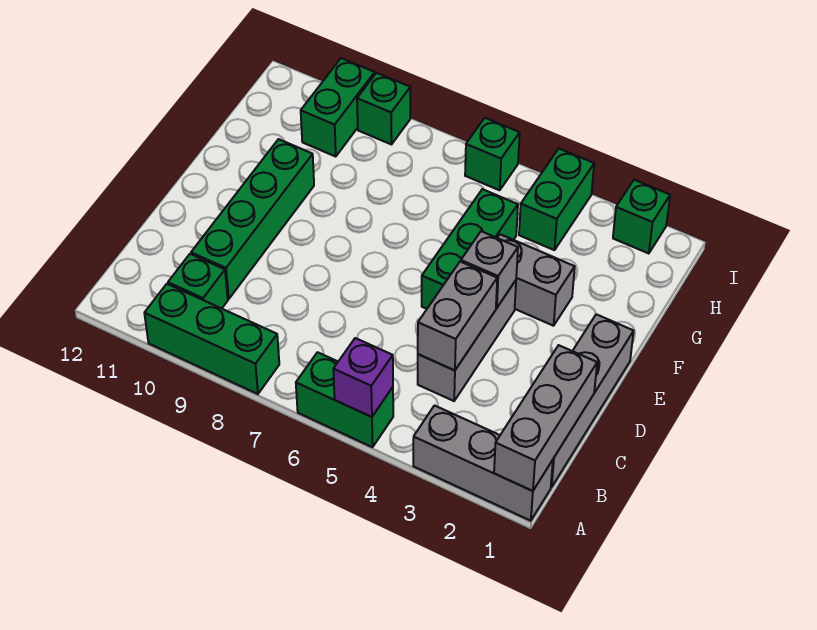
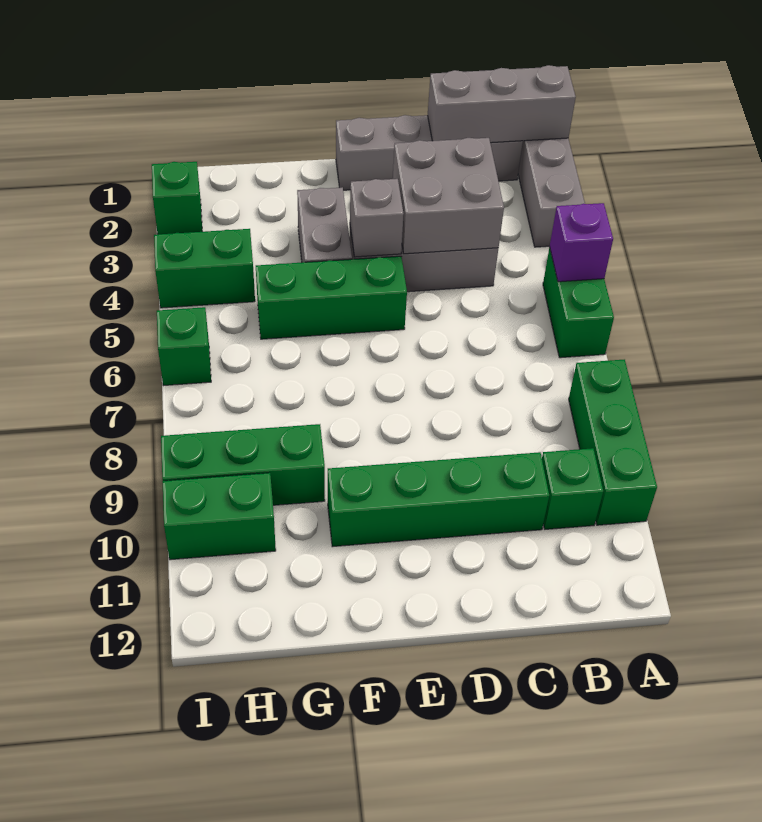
grey brick C4:D4 level 2 -> grey brick C3:D4 level 2
green brick I9 level 1 -> green brick G9:I9 level 1

